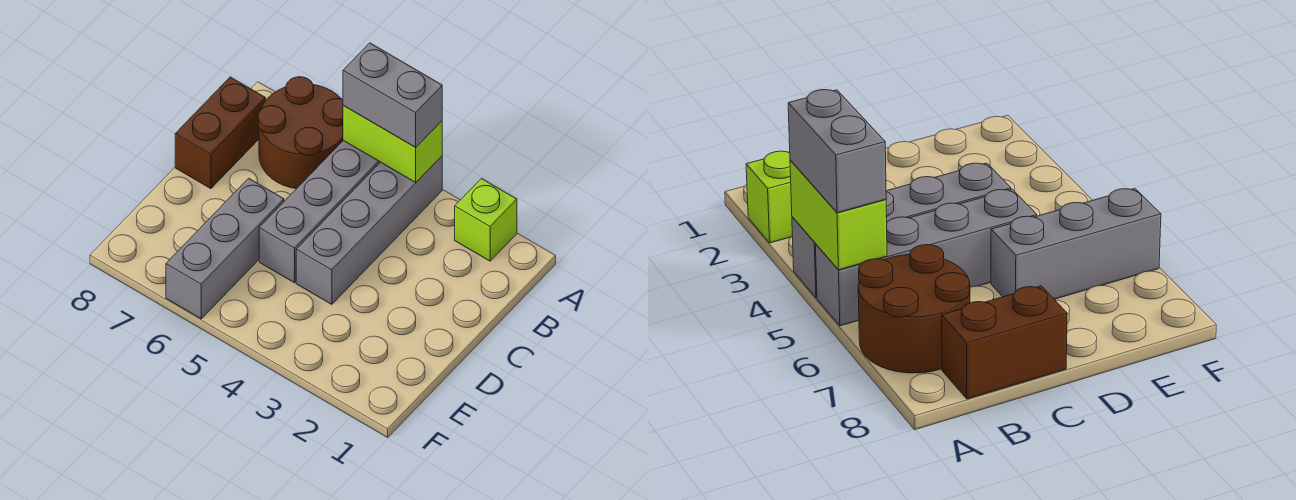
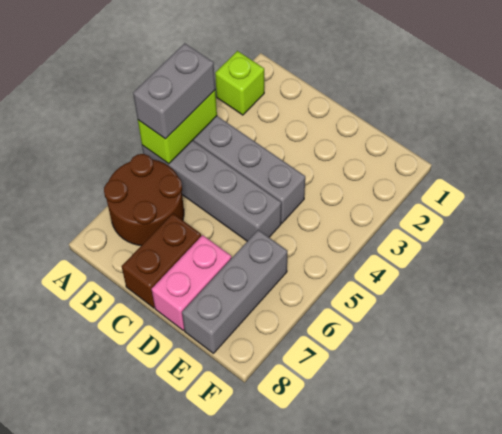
brown brick B8:C8 level 1 -> brown brick C7:C8 level 1
grey brick D6:F6 level 1 -> grey brick E6:E8 level 1
none -> pink brick D7:D8 level 1

